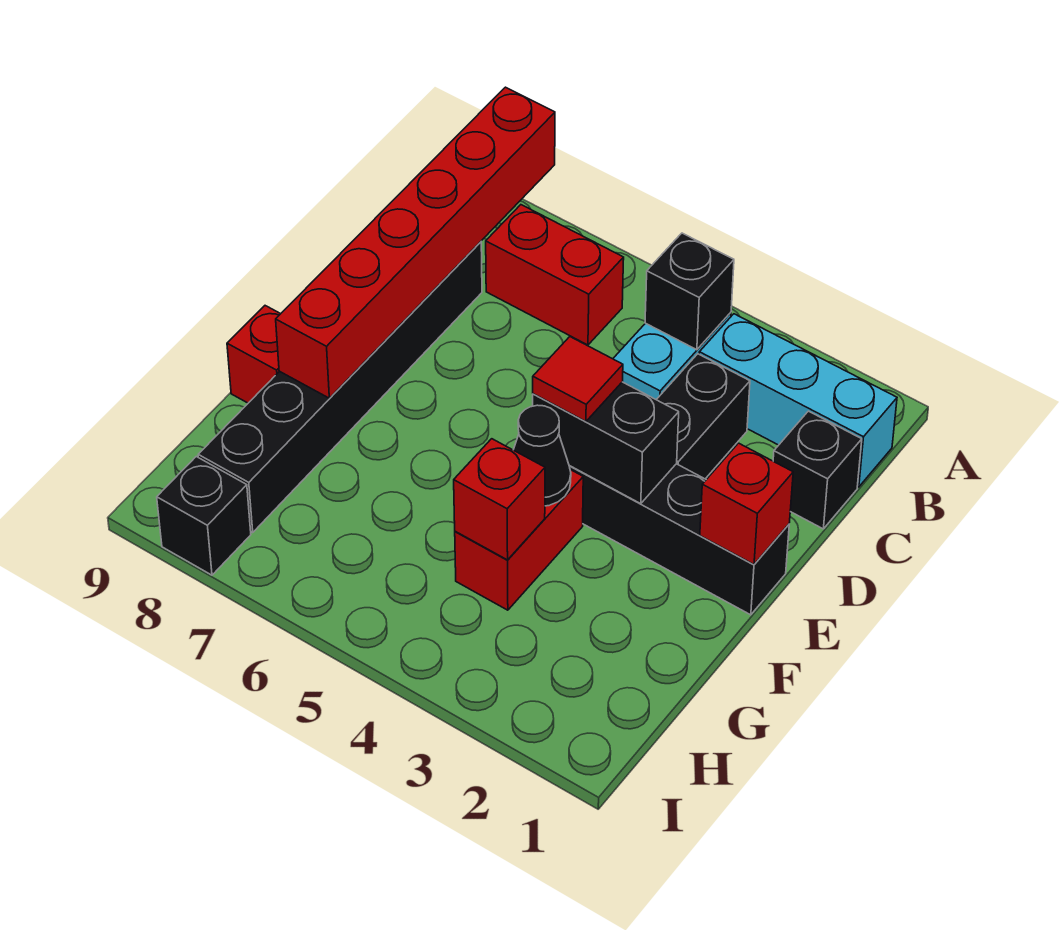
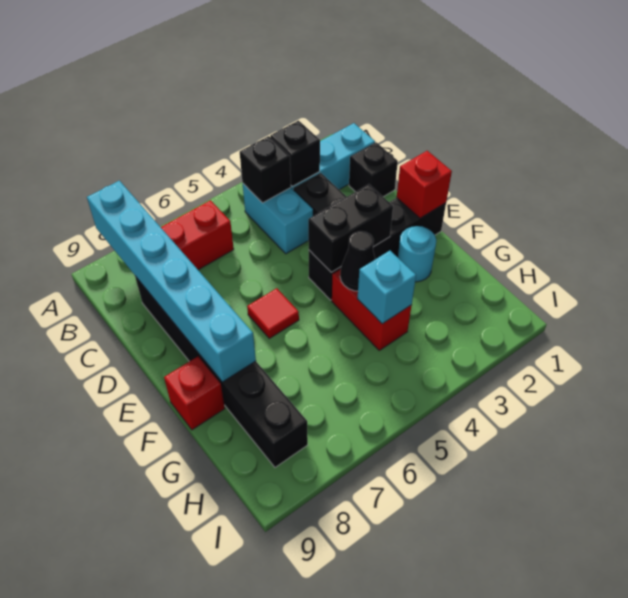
red brick A8:F8 level 2 -> cyan brick A8:F8 level 2
red tile E4 level 3 -> red tile E6 level 1
none -> cyan round brick F2 level 1
red brick G4 level 2 -> cyan brick G4 level 2
black brick I8 level 1 -> black brick B3 level 2

